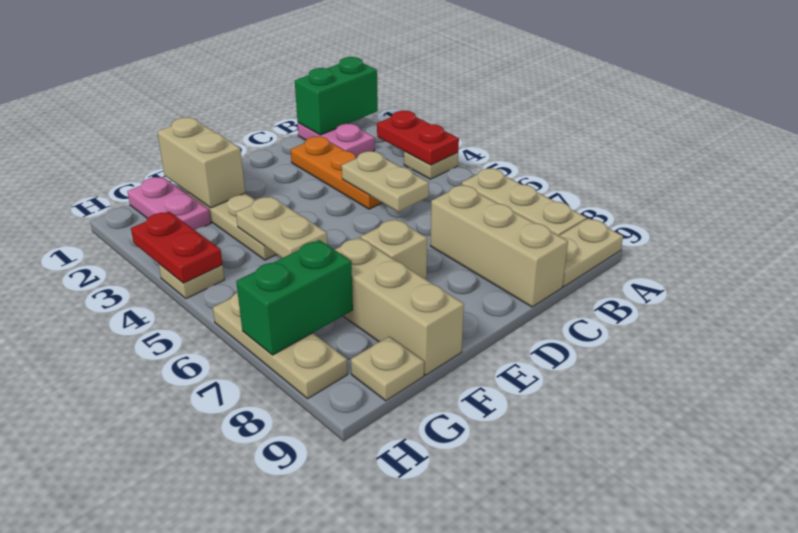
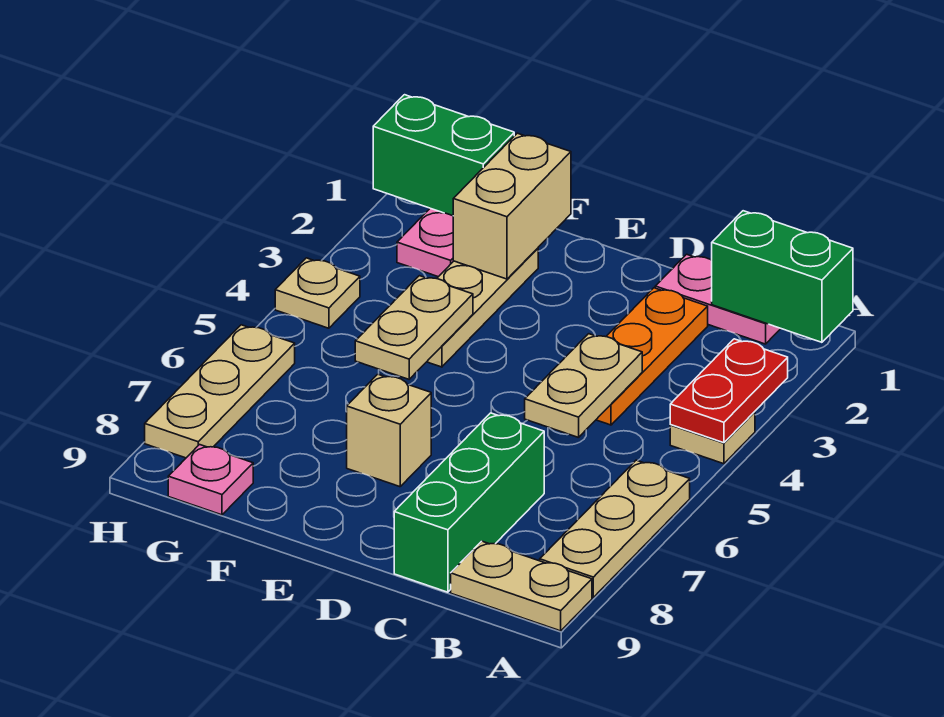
pink plate B1:B2 level 1 -> pink plate B1:C1 level 1
tan brick C7:C9 level 1 -> green brick C7:C9 level 1
tan brick F7:F9 level 1 -> none
green brick G7:H7 level 2 -> green brick G1:H1 level 2
tan plate G9 level 1 -> pink plate G9 level 1
red plate H3:H4 level 2 -> none

